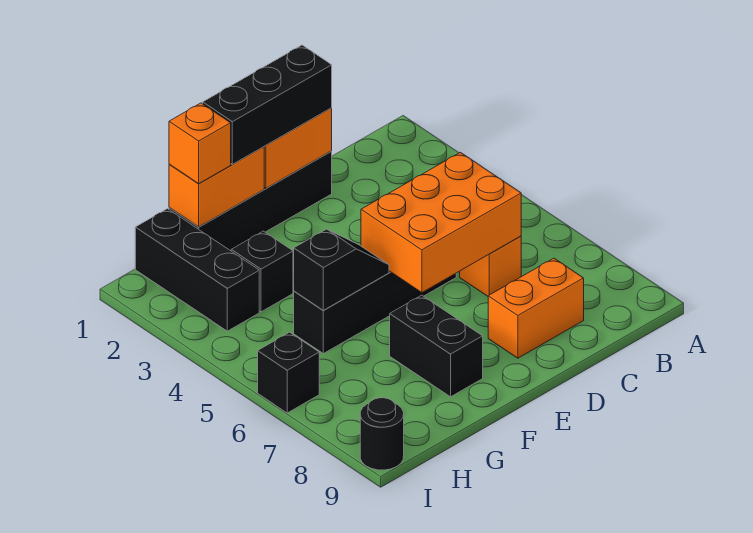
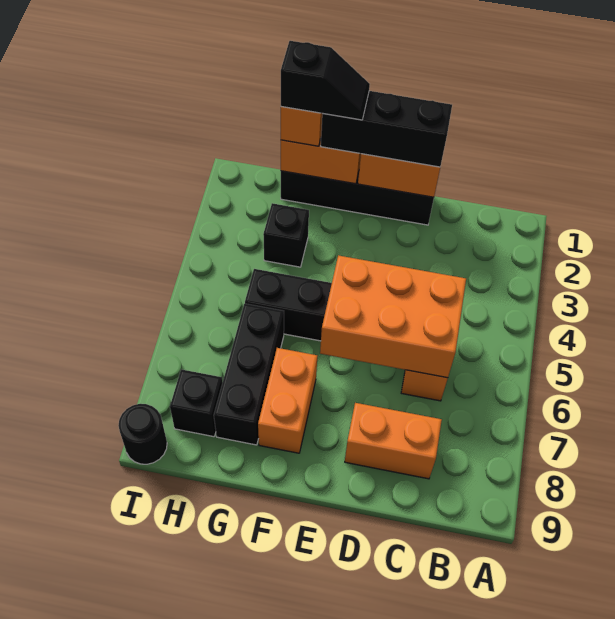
black slope F5:G5 level 2 top G -> black slope F1:G1 level 4 top G
black brick F7:F8 level 1 -> orange brick F7:F8 level 1
black brick H1:H3 level 1 -> black brick G6:G8 level 1
black brick I6 level 1 -> black brick H8 level 1

